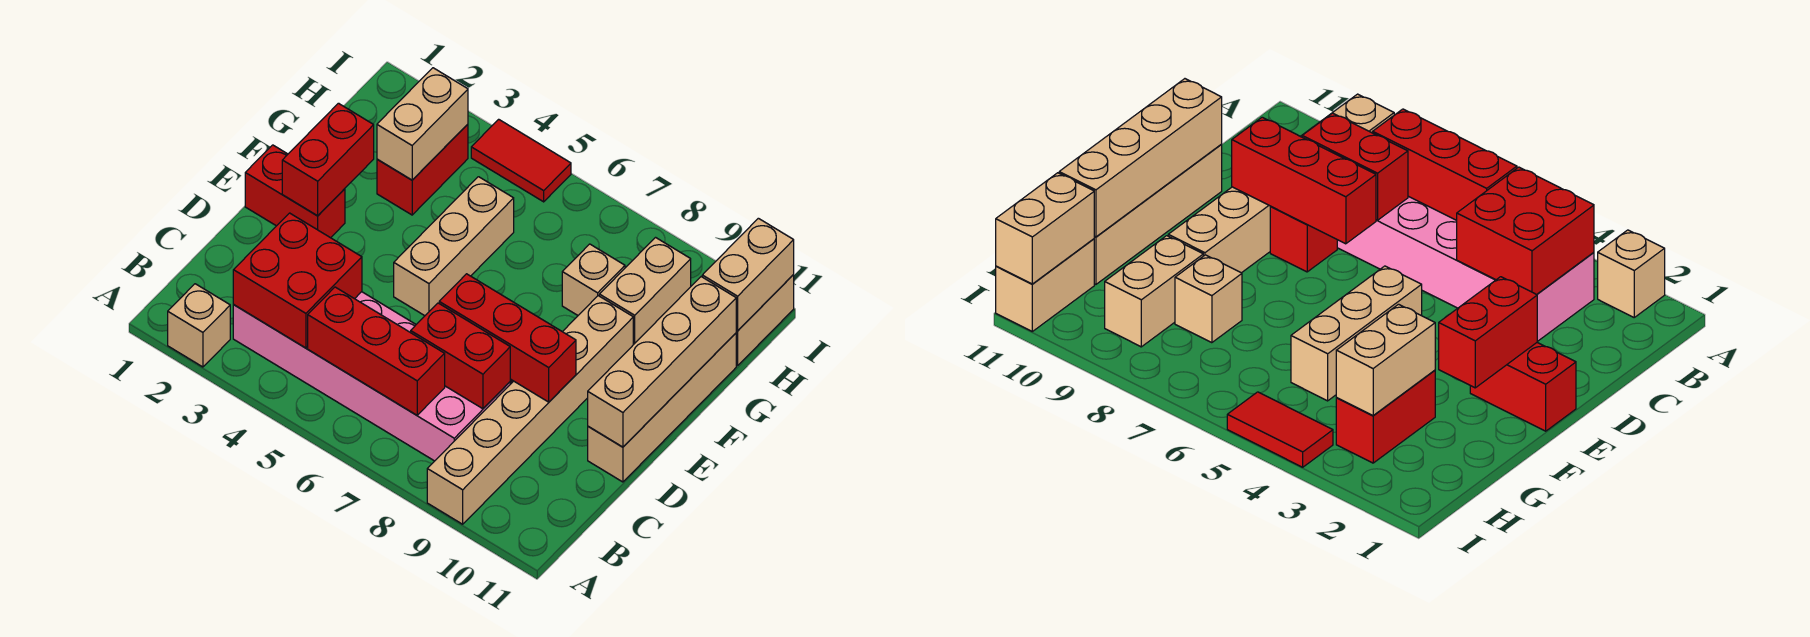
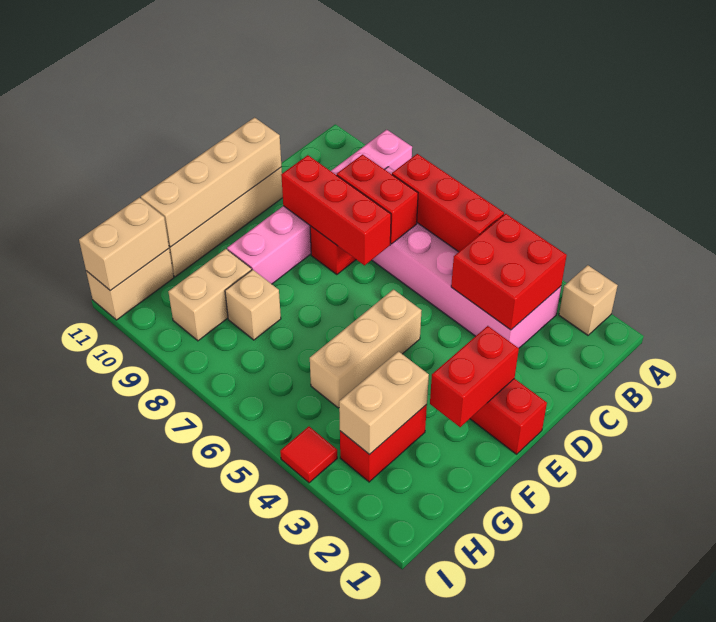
tan brick A9:F9 level 1 -> pink brick A9:F9 level 1
red tile I4:I5 level 1 -> red tile I4 level 1

